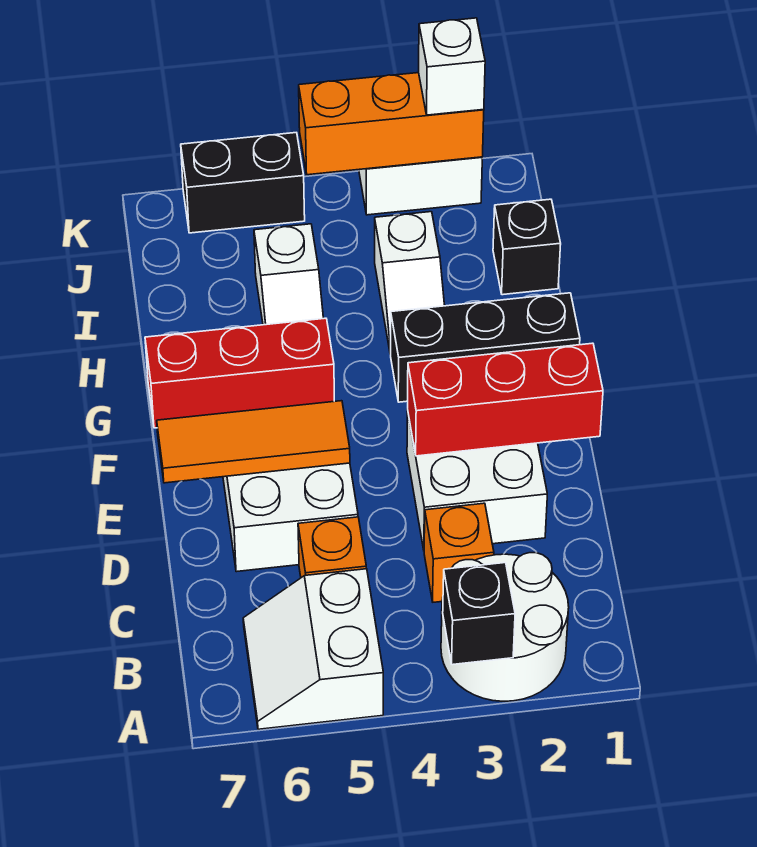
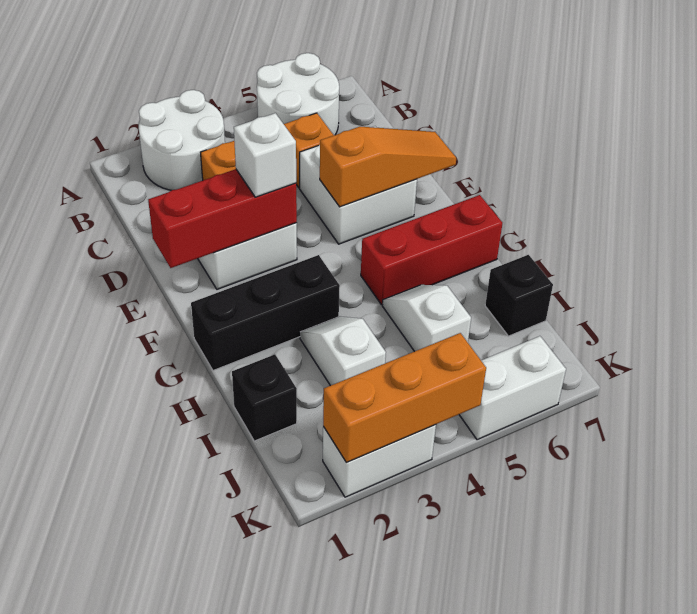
black brick A3 level 2 -> black brick I7 level 1
white slope A5:B6 level 1 top 5 -> white round brick A5:B6 level 1
orange tile E5:E7 level 2 -> orange slope E5:E7 level 2 top 5
white brick K2 level 3 -> white brick E3 level 3
black brick K5:K6 level 1 -> white brick K5:K6 level 1

